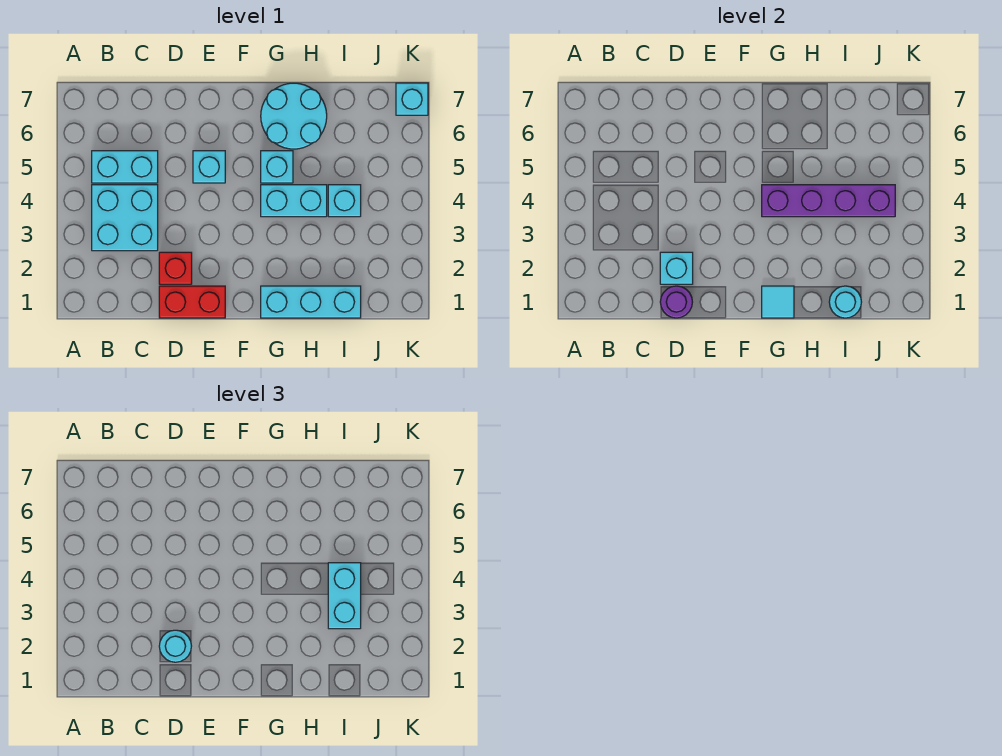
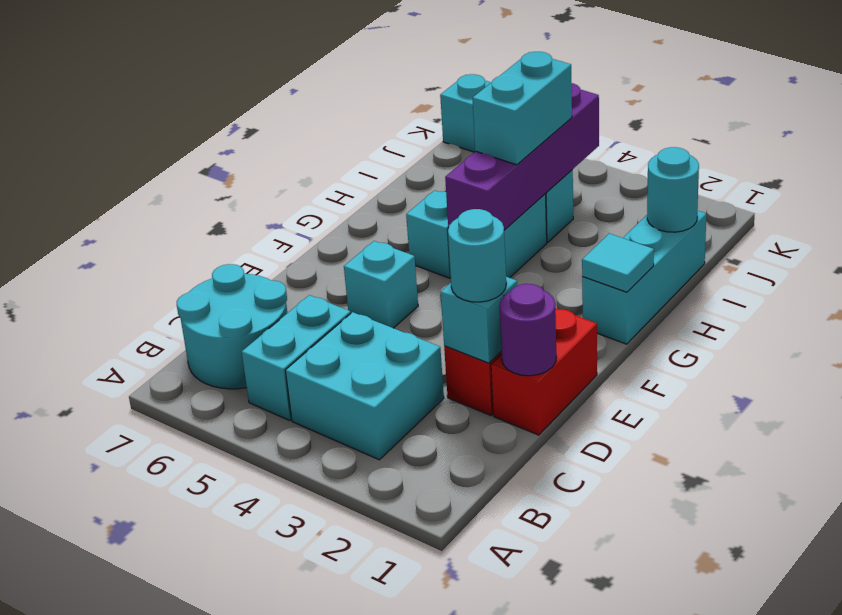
cyan round brick G6:H7 level 1 -> cyan round brick B6:C7 level 1
cyan brick I3:I4 level 3 -> cyan brick H4:I4 level 3

